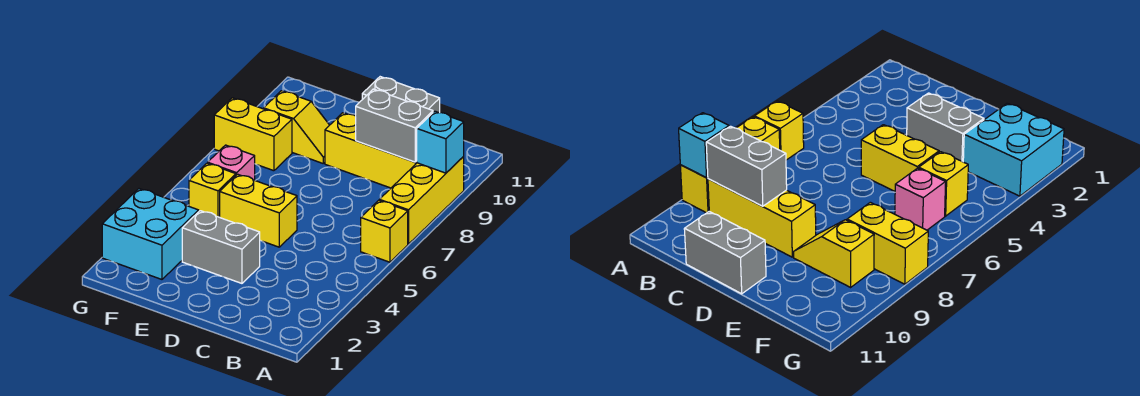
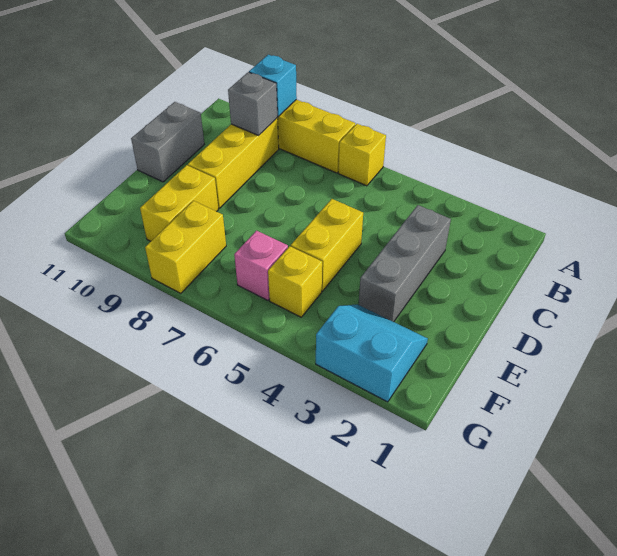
grey brick B9:C9 level 2 -> grey brick B9 level 2
grey brick D3:E3 level 1 -> grey brick C3:E3 level 1
yellow slope E9:F9 level 1 top F -> yellow brick E9:F9 level 1
cyan brick F2:G3 level 1 -> cyan slope F2:G3 level 1 top G

